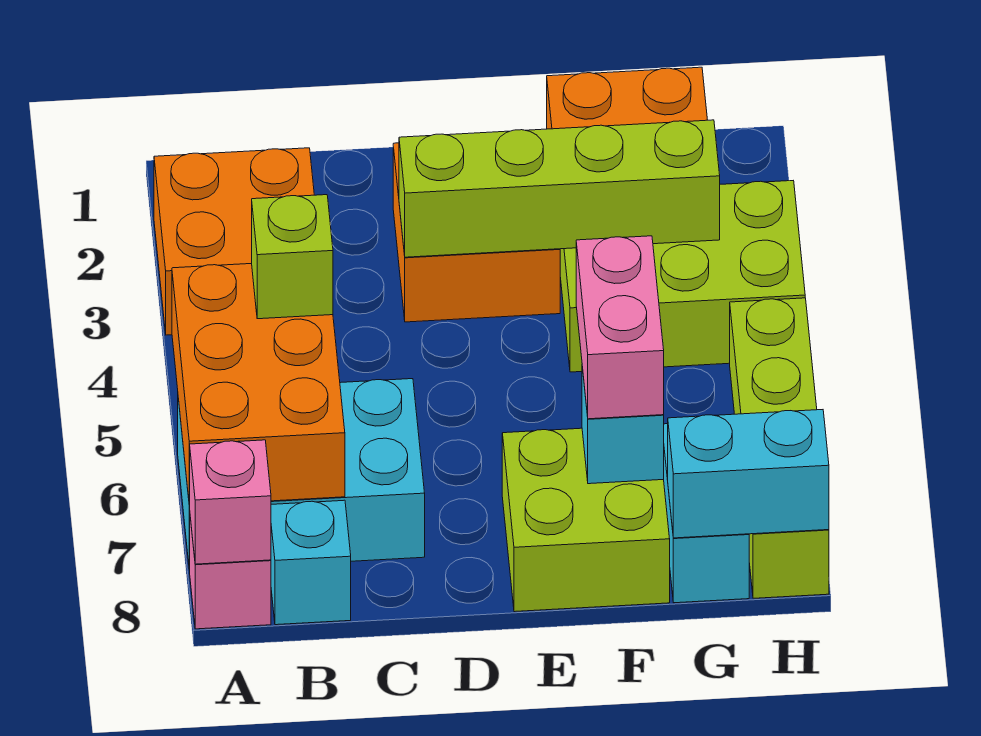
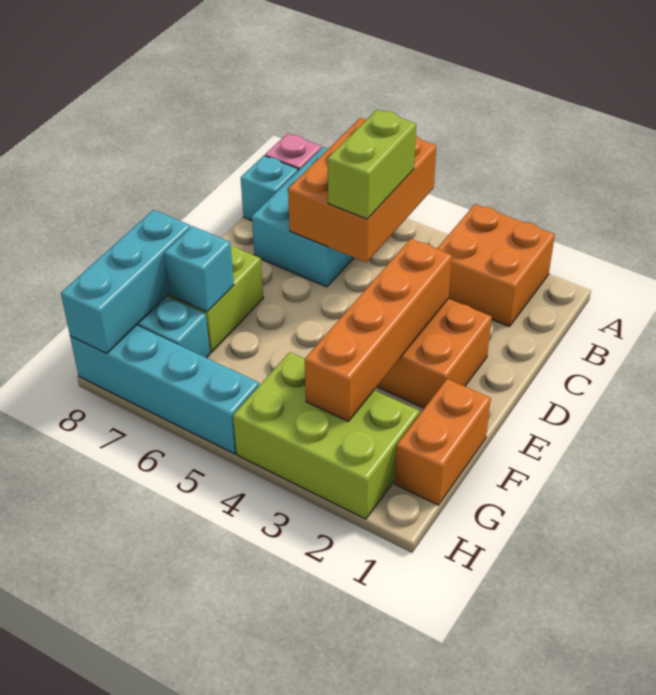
orange brick A5:B7 level 2 -> orange brick A5:C6 level 2
pink brick A8 level 2 -> none
lime brick B5 level 3 -> lime brick B5:C5 level 3
lime brick D3:G3 level 2 -> orange brick D3:G3 level 2
lime brick F3:H4 level 1 -> lime brick G2:H4 level 1
pink brick F6:F7 level 3 -> none
cyan brick G8:H8 level 2 -> cyan brick F8:H8 level 2
lime brick H5:H8 level 1 -> cyan brick H5:H8 level 1

